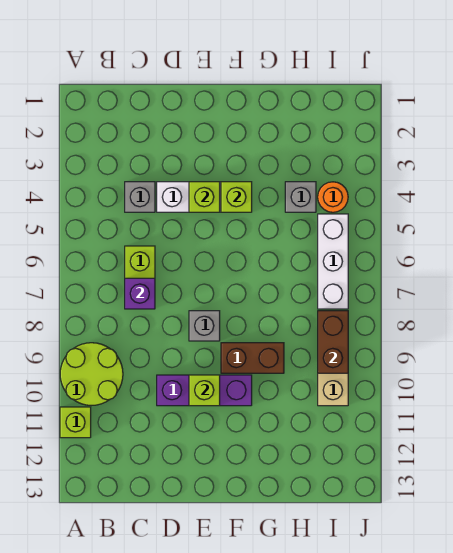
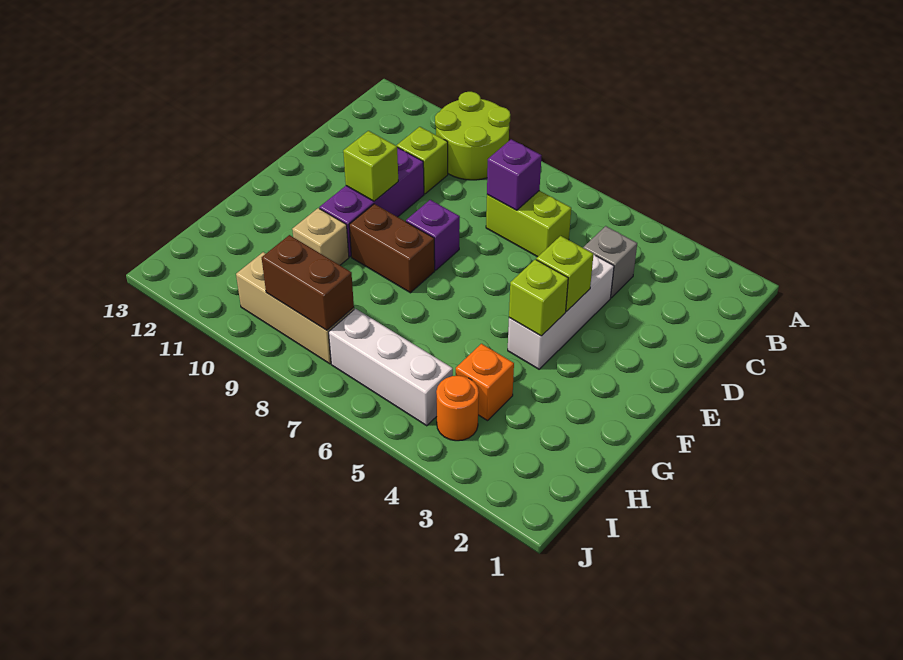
lime brick A11 level 1 -> lime brick C10 level 1
grey brick E8 level 1 -> purple brick E8 level 1
brown brick F9:G9 level 1 -> brown brick F8:F9 level 1
none -> tan brick G10 level 1
grey brick H4 level 1 -> orange brick H4 level 1

